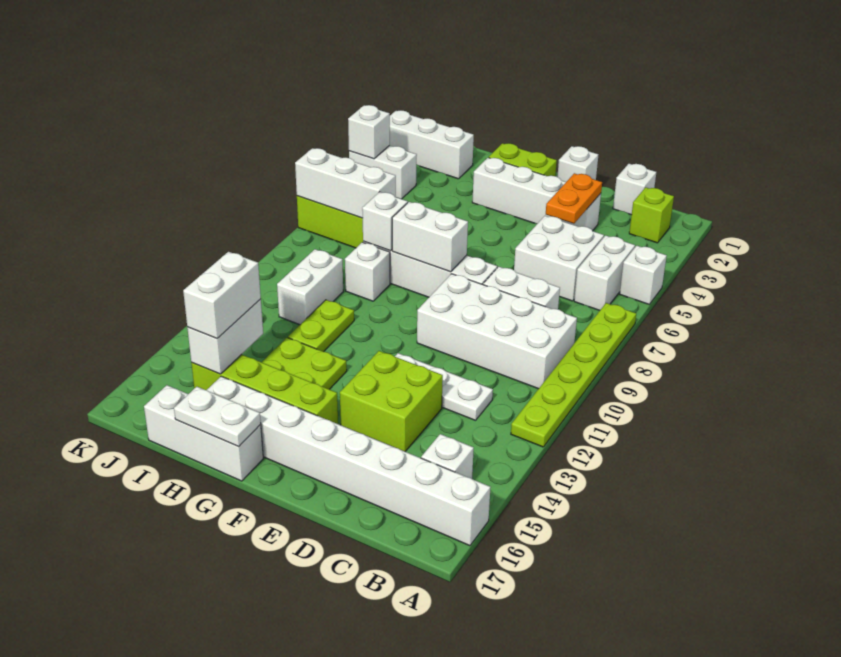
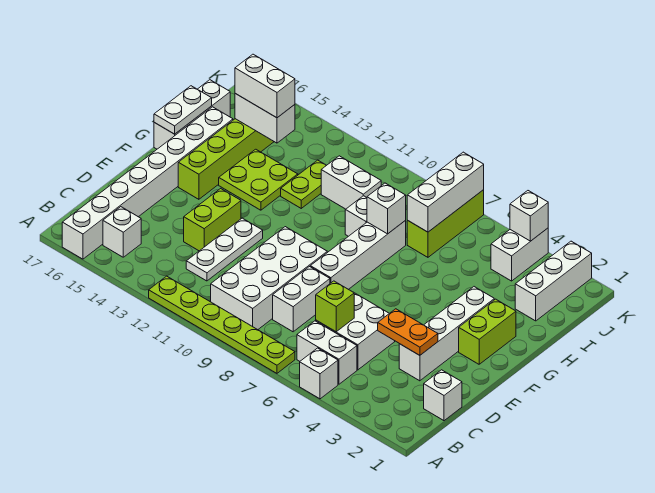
lime brick B2 level 1 -> lime brick C6 level 2
lime brick D13:E14 level 1 -> lime brick D13:E13 level 1
white brick E1 level 1 -> none
white brick F8:G8 level 2 -> none
lime plate H11:H12 level 1 -> lime plate H12:I12 level 1

